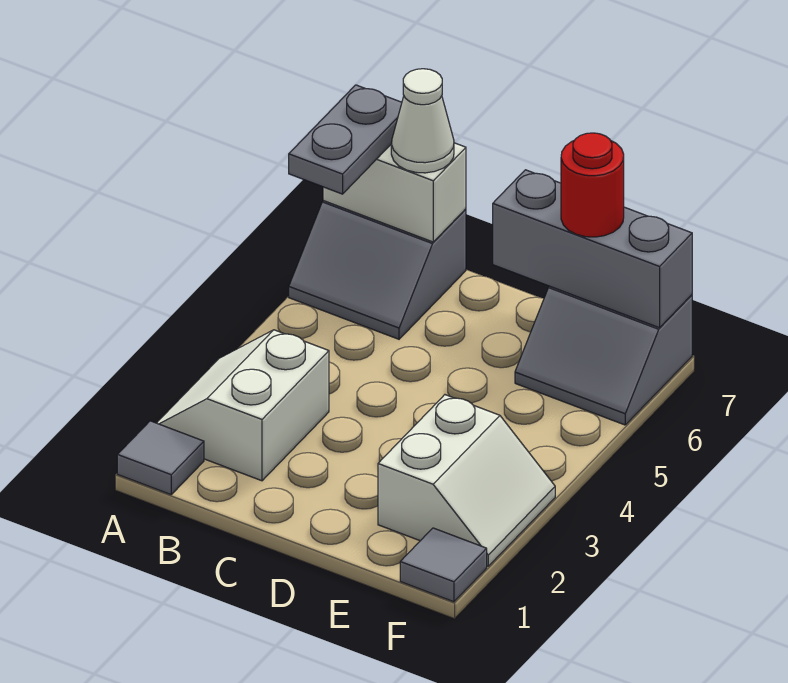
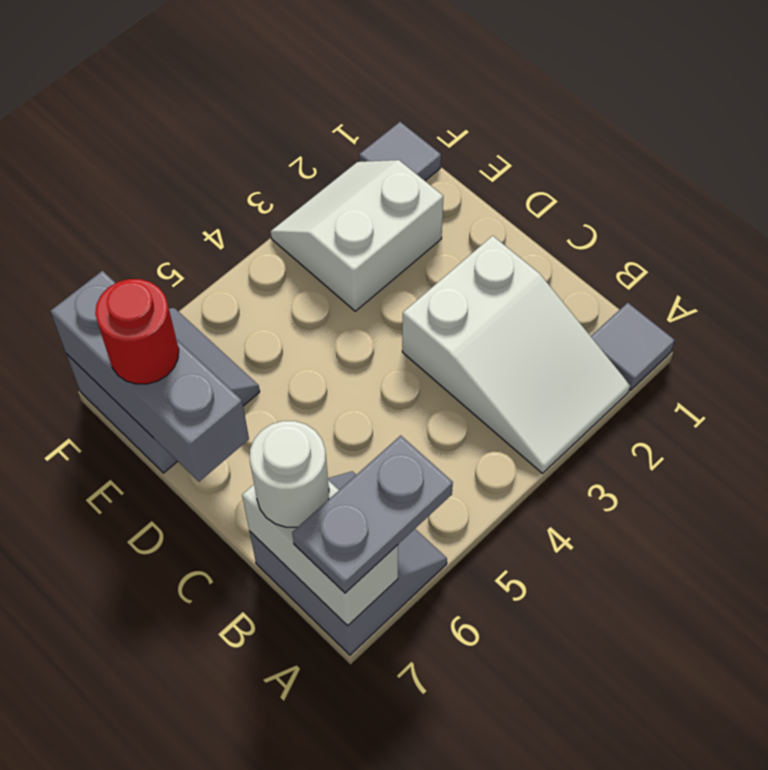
white slope A2:B3 level 1 top B -> white slope A2:C3 level 1 top C
white cone B7 level 3 -> white round brick B7 level 3

